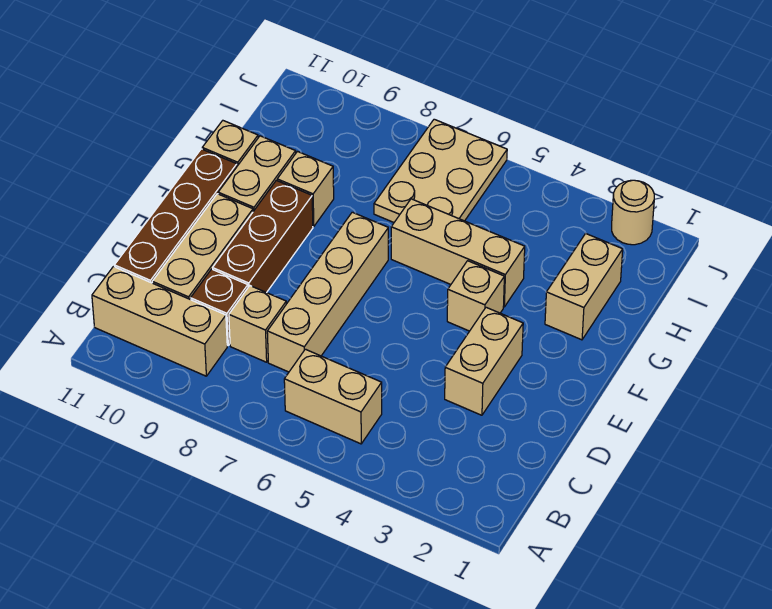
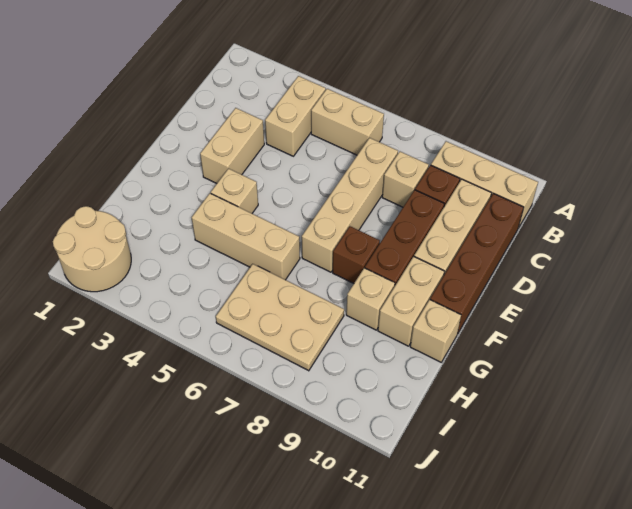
none -> brown brick F8 level 1
tan brick G2:H2 level 1 -> tan brick B4:C4 level 1
tan plate H6:J7 level 1 -> tan plate H6:I8 level 1
tan round brick J2 level 1 -> tan round brick I1:J2 level 1

